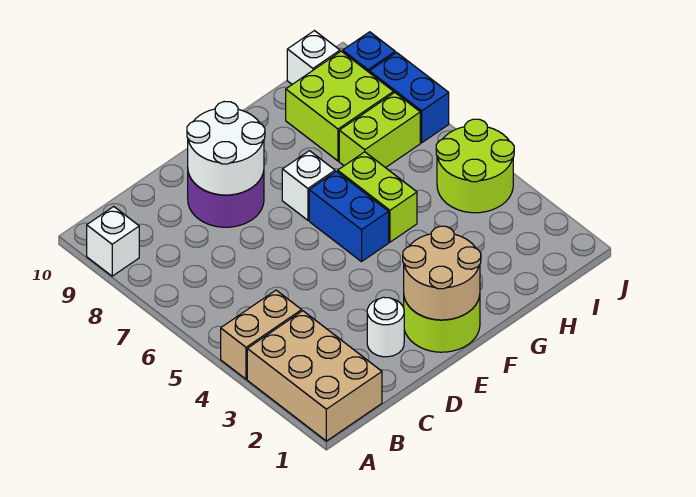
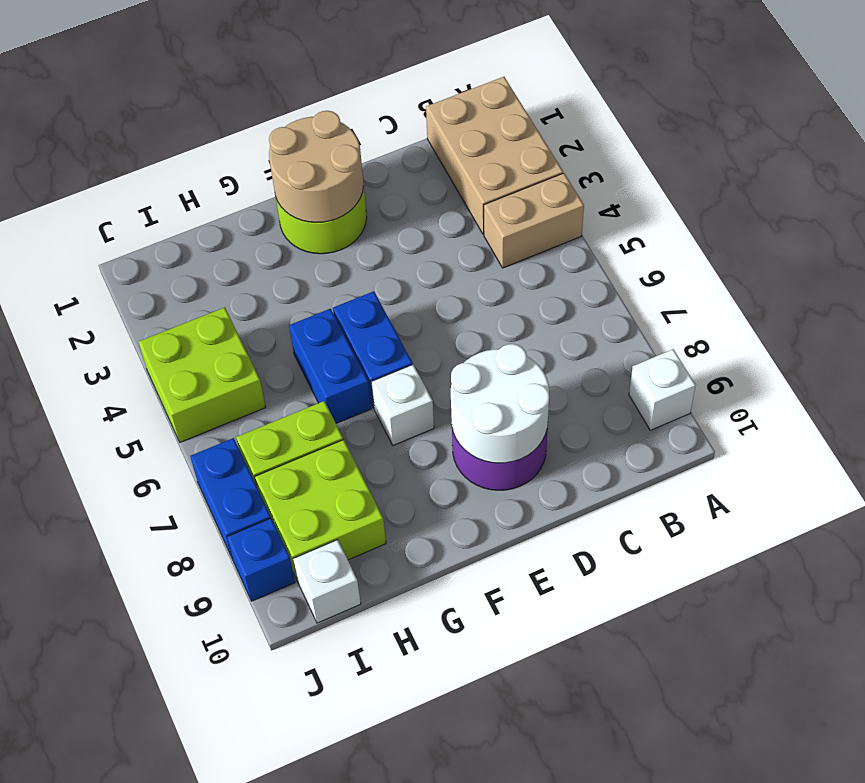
white round brick D2 level 1 -> none
lime brick G5:G6 level 1 -> blue brick G5:G6 level 1
lime round brick I4:J5 level 1 -> lime brick I4:J5 level 1

